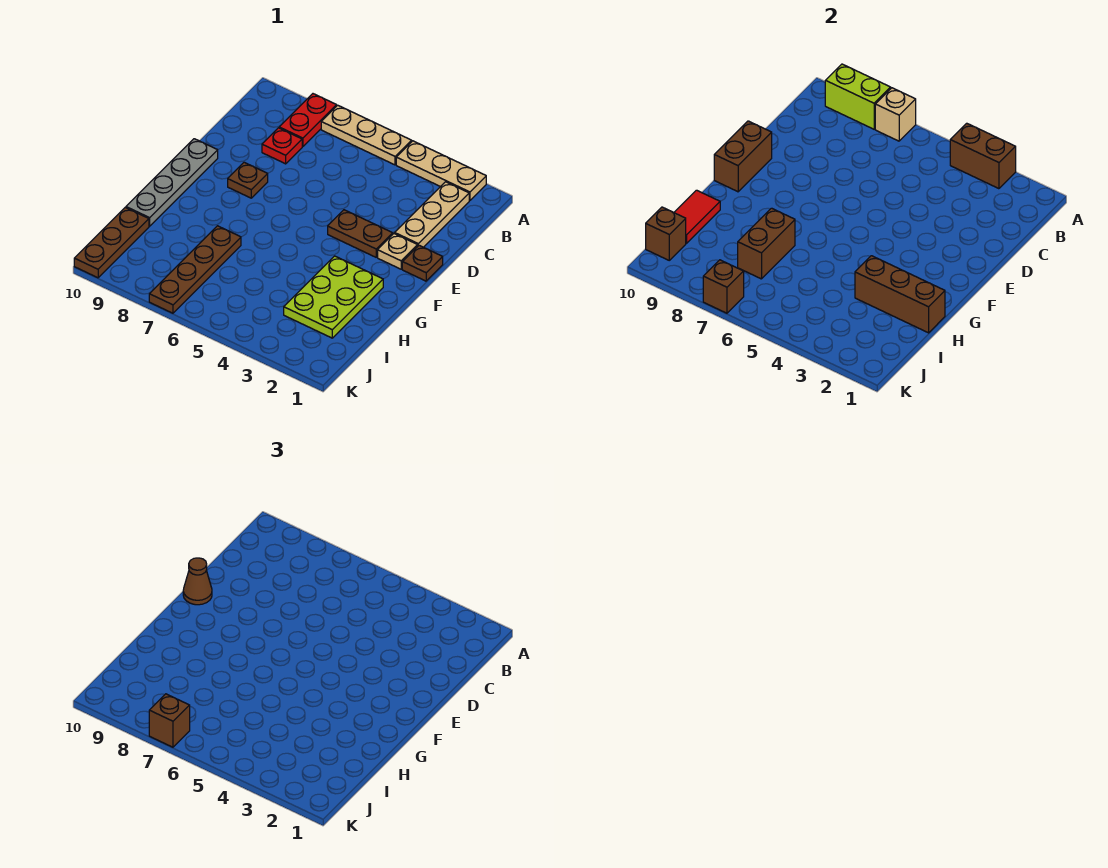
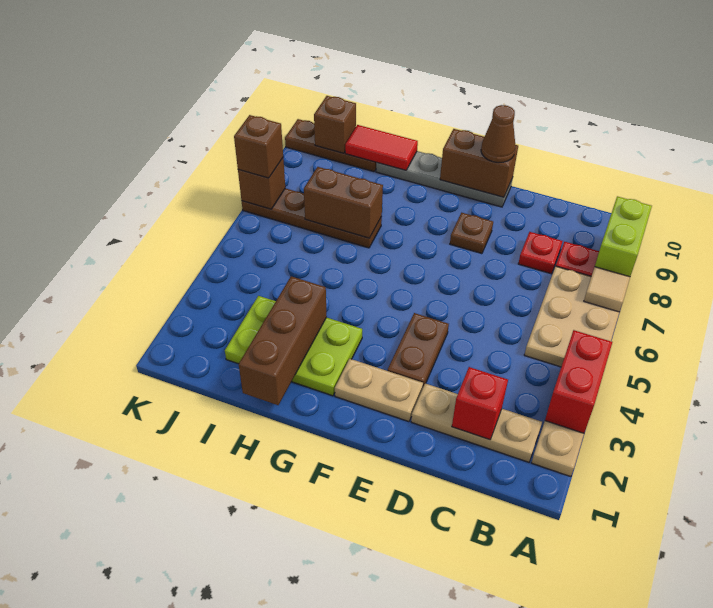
brown brick A3:A4 level 2 -> red brick A3:A4 level 2
tan plate A5:A7 level 1 -> tan plate A5:B7 level 1
tan brick A7 level 2 -> tan tile A7 level 2
none -> red brick C2 level 2
brown plate E1 level 1 -> none
tan plate E2 level 1 -> tan plate E2:F2 level 1

